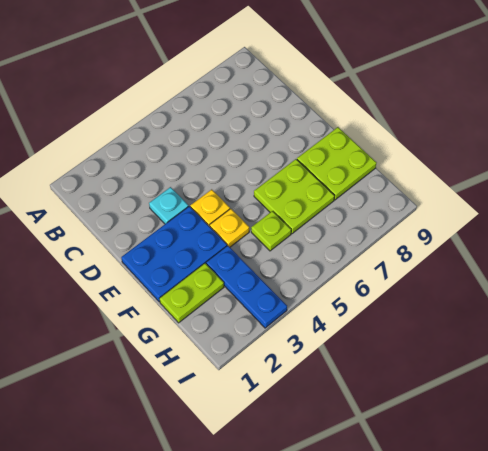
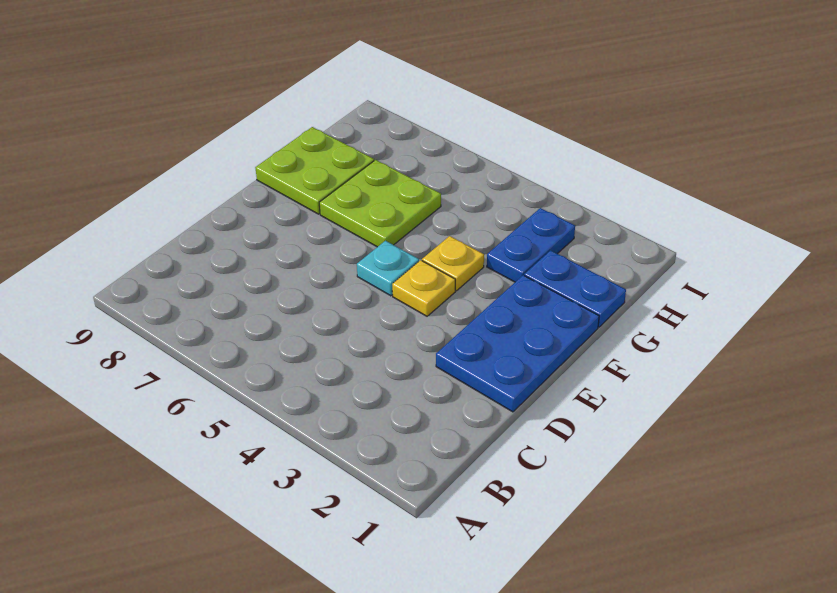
cyan plate D3 level 1 -> cyan plate E5 level 1
blue plate E1:F3 level 1 -> blue plate D1:F2 level 1
lime plate G1:G2 level 1 -> blue plate G1:G2 level 1
blue plate G3:I3 level 1 -> blue plate G3:H3 level 1
lime plate G5 level 1 -> none

